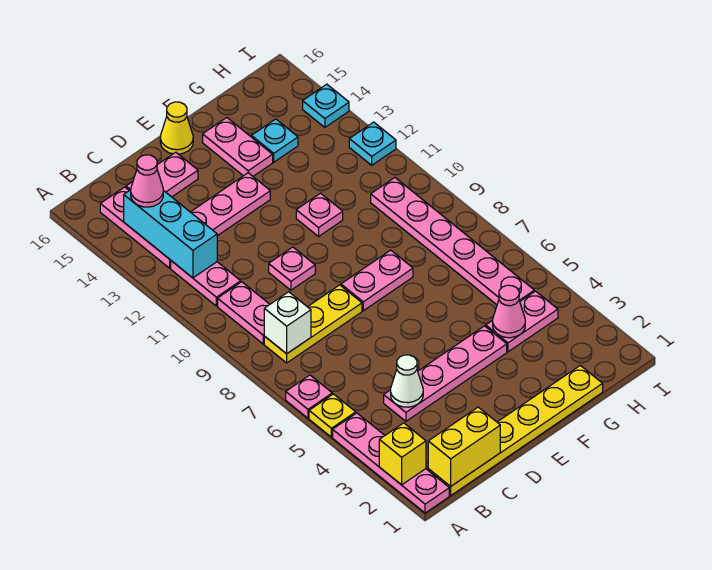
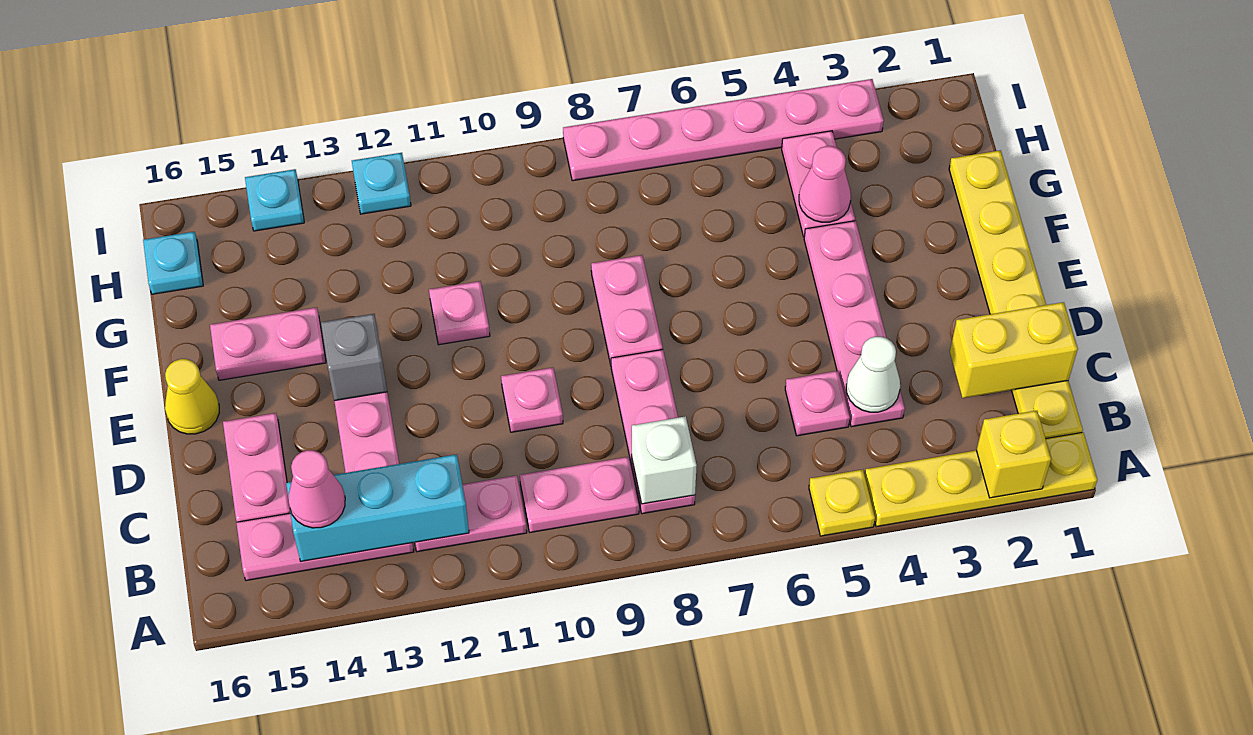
pink plate A1:A4 level 1 -> yellow plate A1:A4 level 1
pink plate A6 level 1 -> pink plate C5 level 1
yellow brick B1:C1 level 2 -> yellow brick C1:C2 level 2
yellow plate B8:D8 level 1 -> pink plate B8:D8 level 1
none -> grey brick E13 level 2
cyan plate G14 level 1 -> cyan plate H16 level 1
pink plate H5:H10 level 1 -> pink plate I3:I8 level 1

